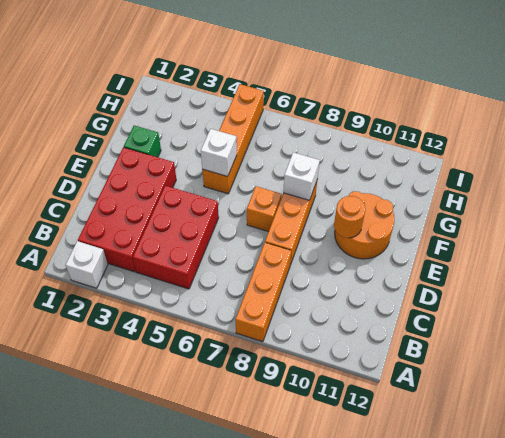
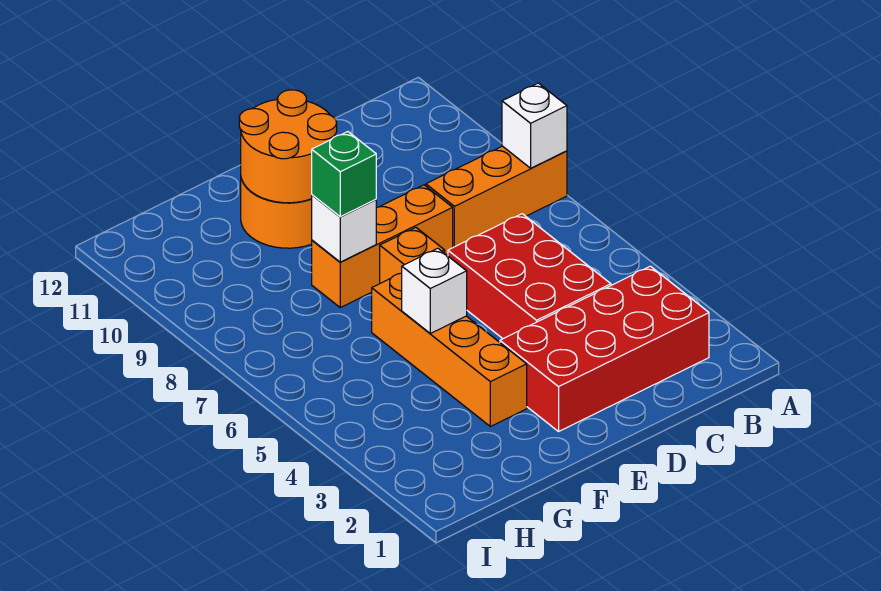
white brick A2 level 1 -> white brick A8 level 2
red brick B4:D5 level 1 -> red brick C4:D6 level 1
orange round brick E10 level 2 -> orange round brick E10:F11 level 2
green brick F2 level 1 -> green brick F8 level 3
orange brick F5:I5 level 1 -> orange brick F3:F6 level 1

